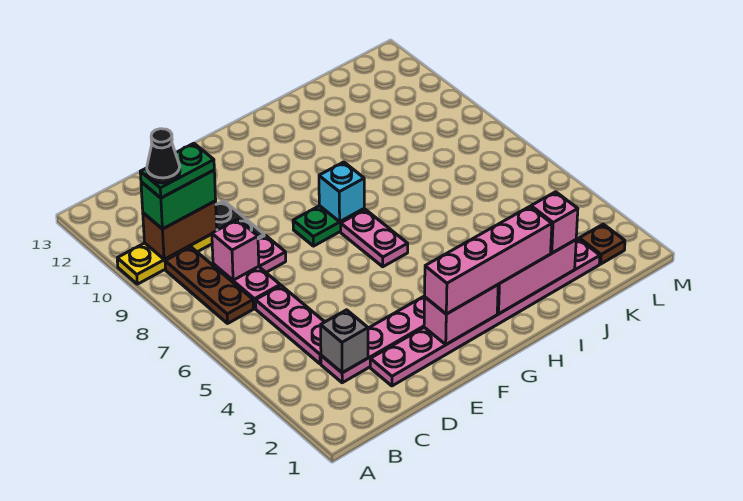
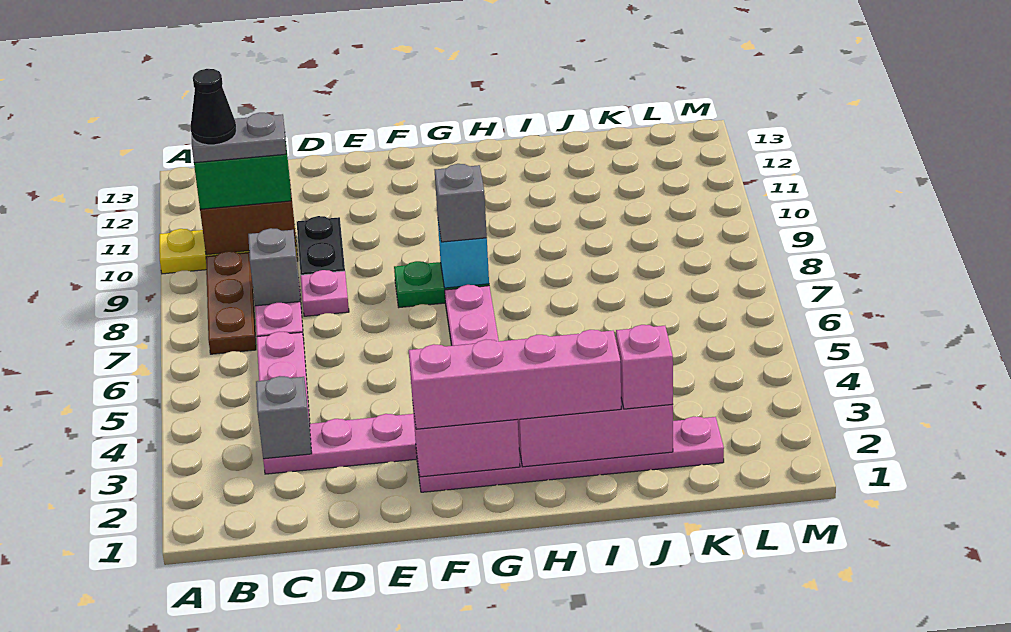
green plate B10:C10 level 4 -> grey plate B10:C10 level 4
pink brick C8 level 2 -> grey brick C8 level 2
pink plate D2:K2 level 1 -> pink plate F2:K2 level 1
none -> grey brick G8 level 3
brown plate L2 level 1 -> none

